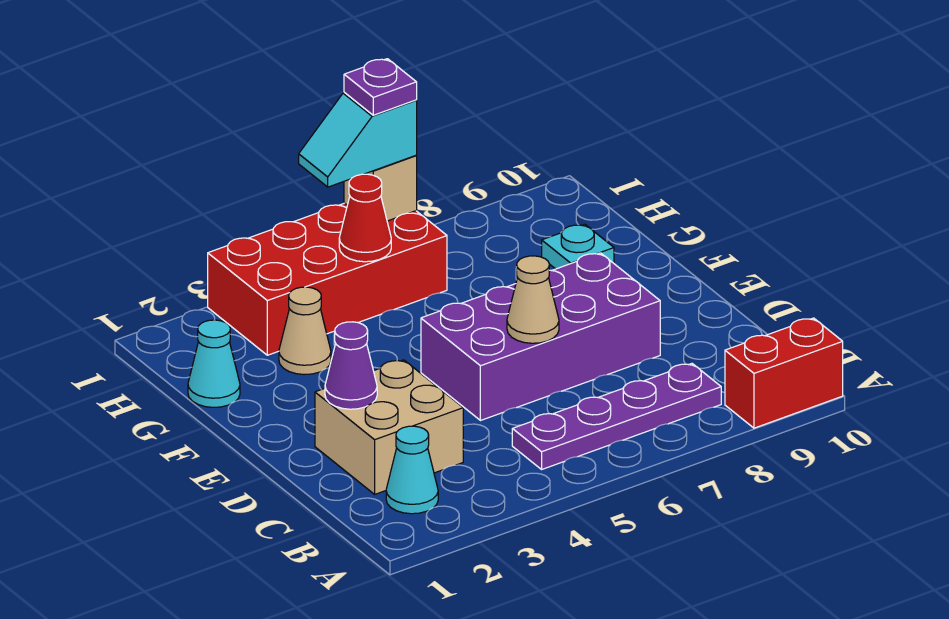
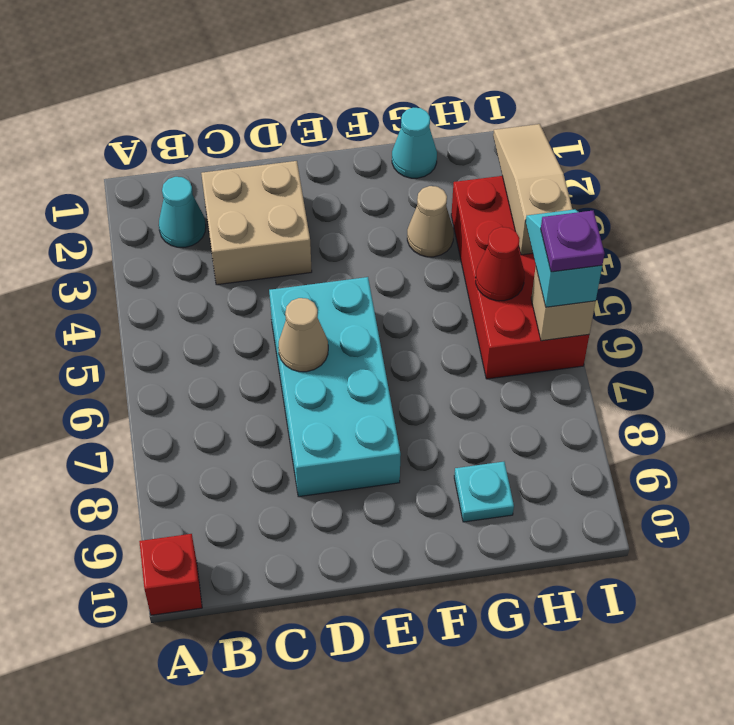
red brick A9:A10 level 1 -> red brick A10 level 1
purple plate B5:B8 level 1 -> none
purple cone D2 level 2 -> none
purple brick D5:E8 level 1 -> cyan brick D5:E8 level 1
none -> tan slope I2:I4 level 2 top 4

